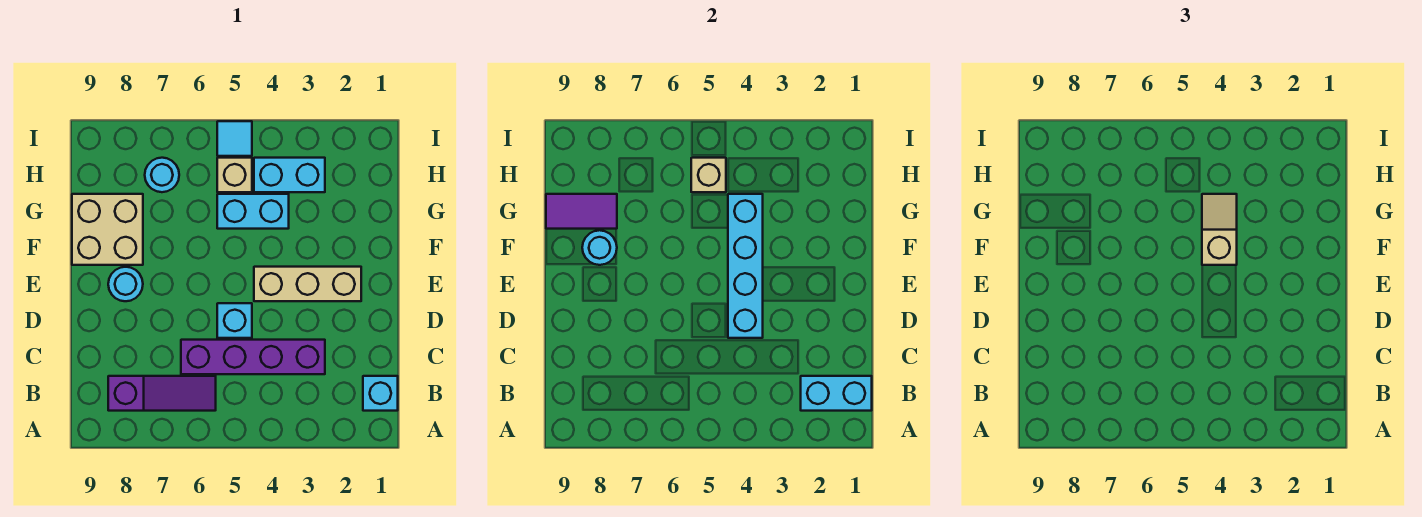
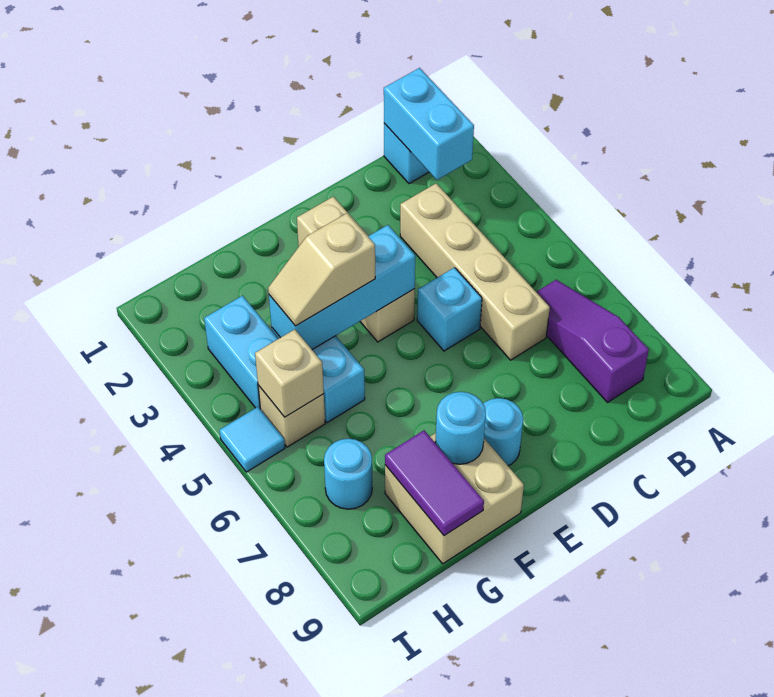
purple brick C3:C6 level 1 -> tan brick C3:C6 level 1
cyan brick D4:G4 level 2 -> cyan brick E4:G4 level 2

